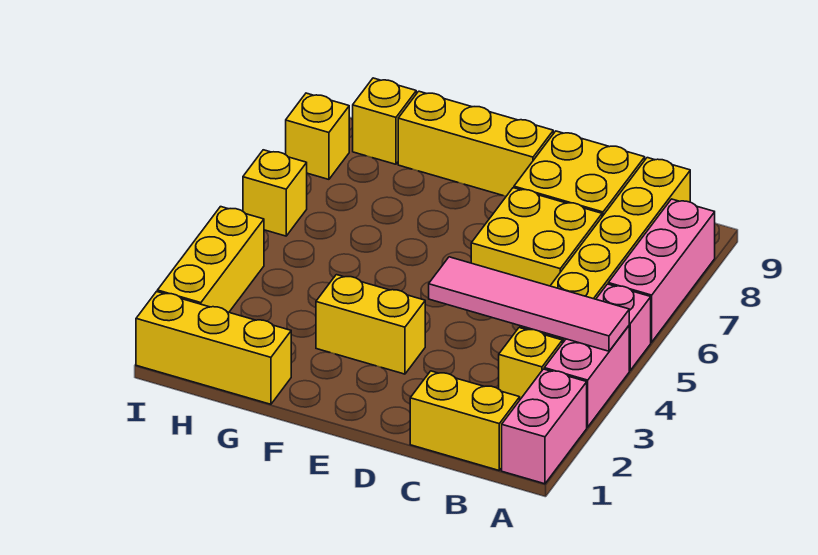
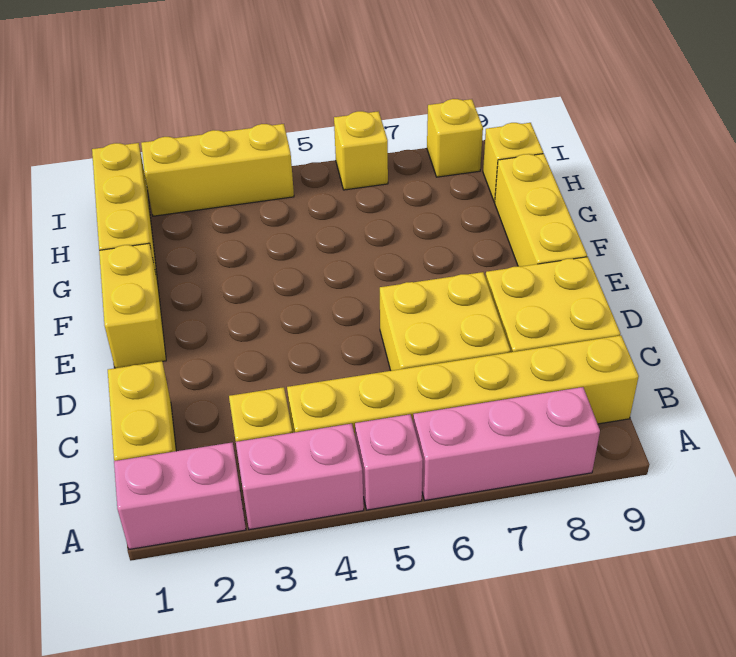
pink tile A4:D4 level 2 -> none
yellow brick E3:F3 level 1 -> yellow brick E1:F1 level 1

